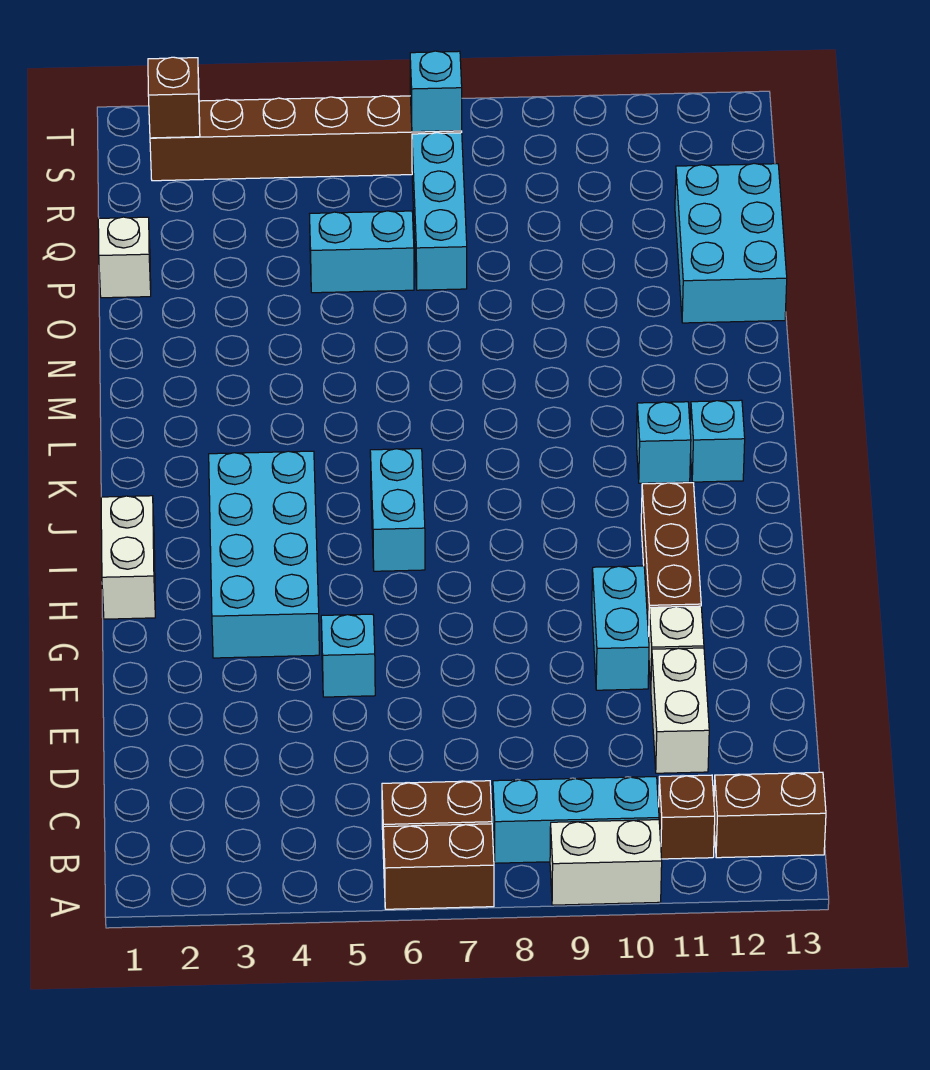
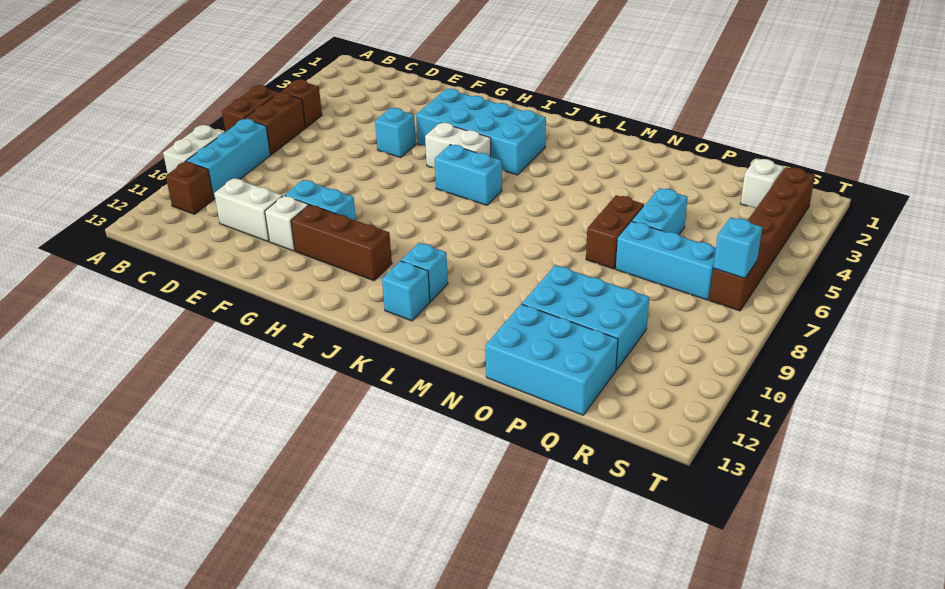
brown brick B12:B13 level 1 -> brown brick O6:O7 level 1
white brick H1:I1 level 1 -> white brick H5:I5 level 1
none -> cyan brick O10:Q11 level 1
white brick P1 level 1 -> white brick R2 level 1
brown brick S2 level 2 -> brown brick B5 level 1

